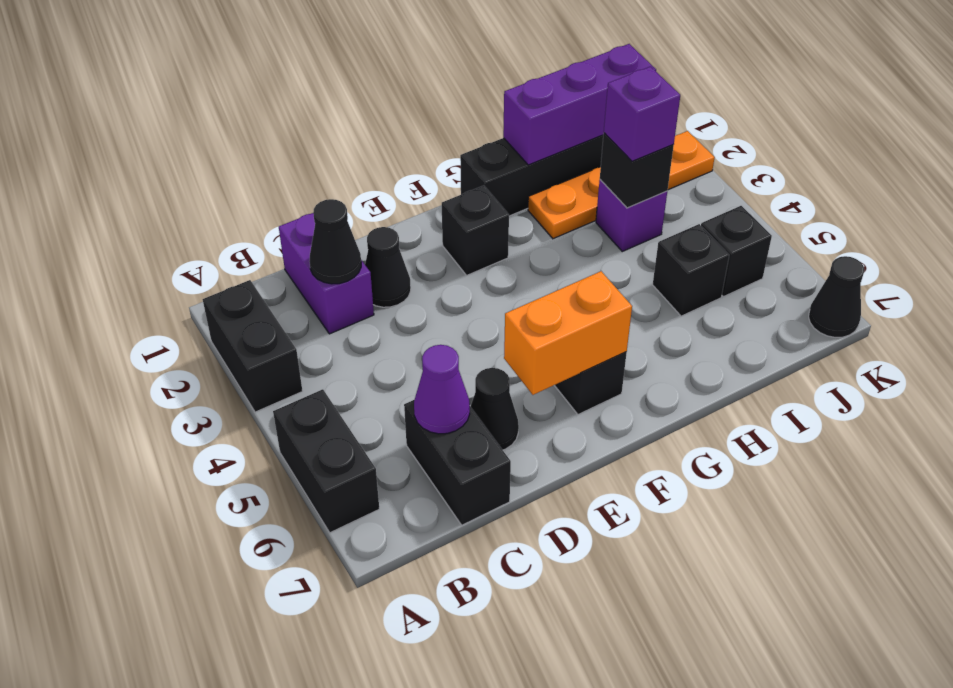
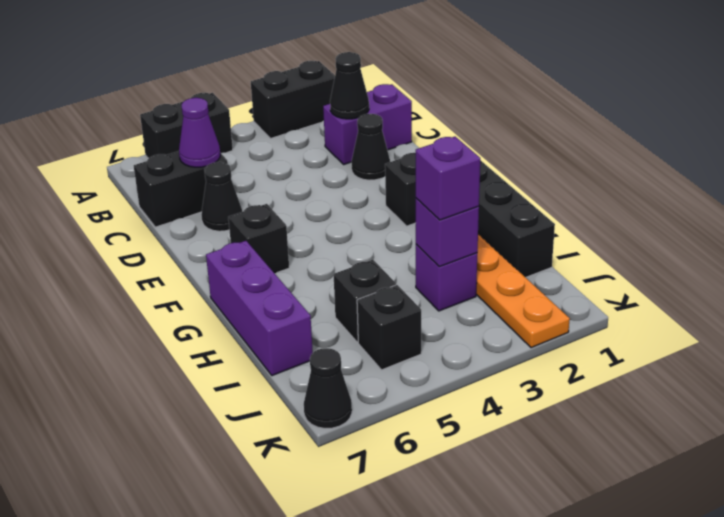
orange brick E6:F6 level 2 -> none
purple brick H1:J1 level 2 -> purple brick G7:I7 level 1
black brick I3 level 2 -> purple brick I3 level 2

